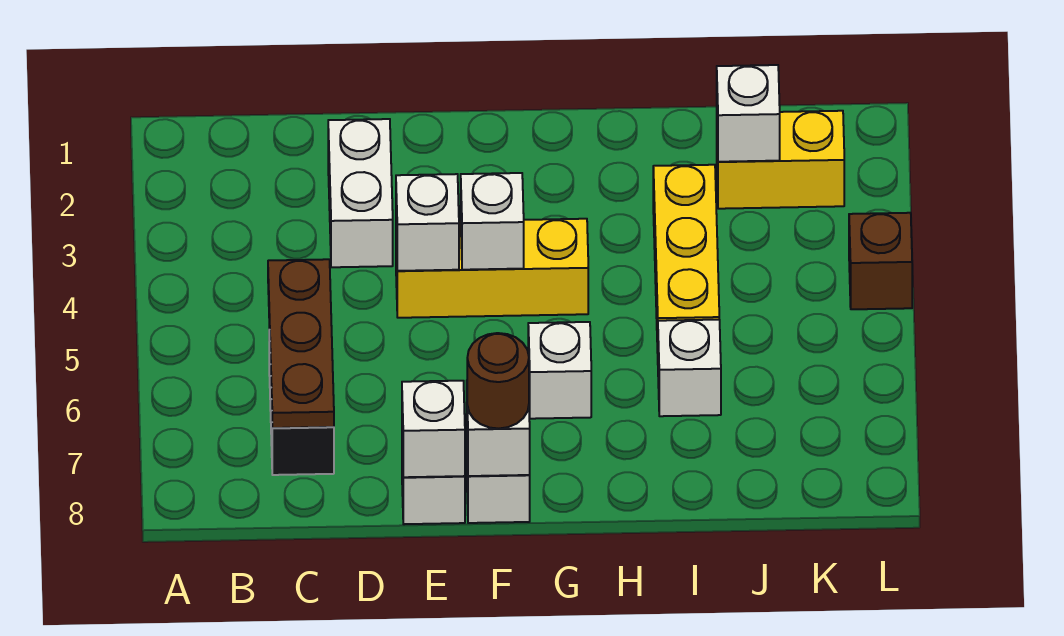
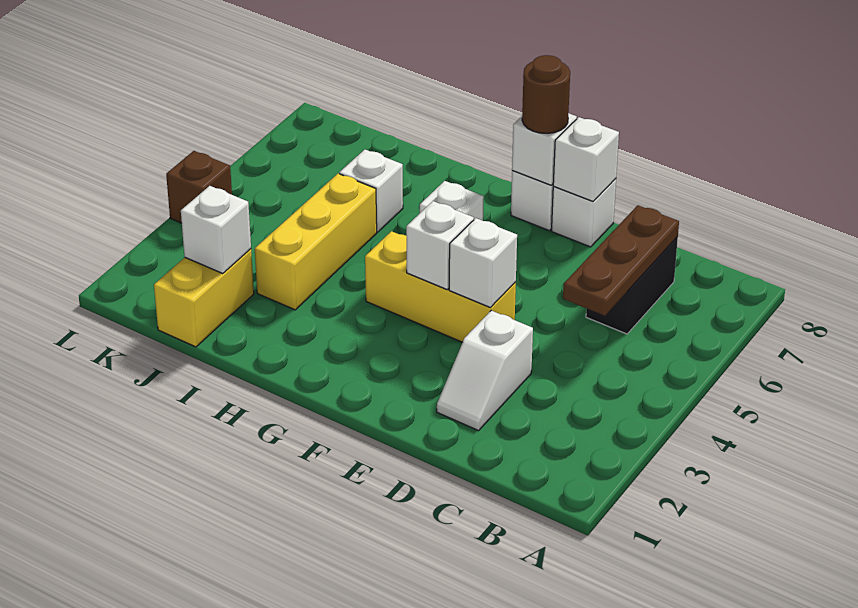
white brick D2:D3 level 1 -> white slope D2:D3 level 1 top 3
yellow brick J2:K2 level 1 -> yellow brick J1:J2 level 1

